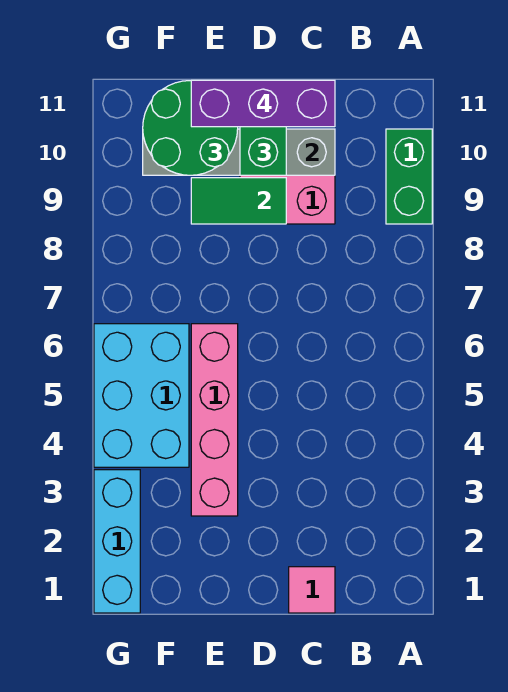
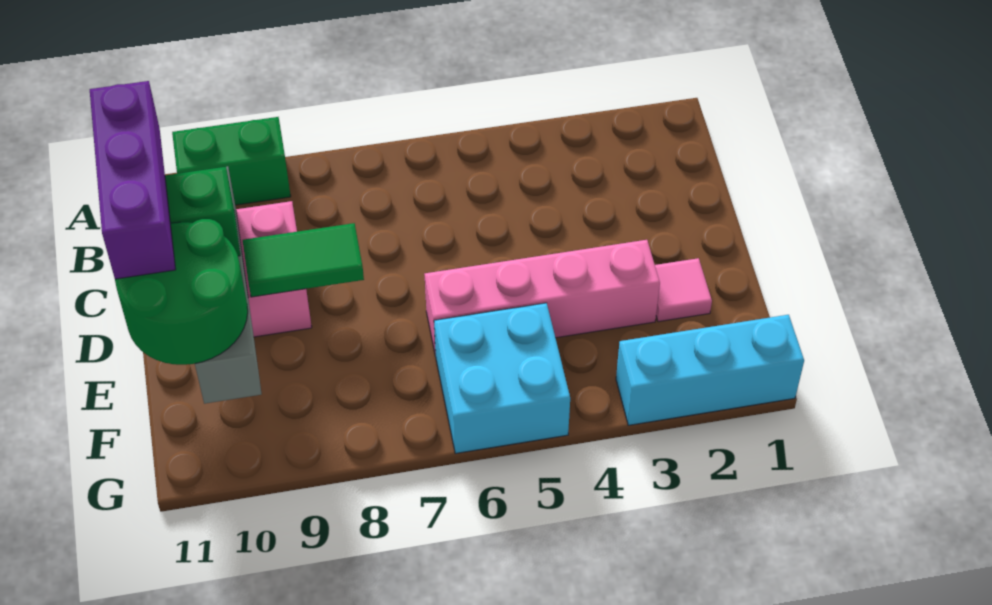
pink tile C1 level 1 -> pink tile E2 level 1
green tile D9:E9 level 2 -> green tile D8:D9 level 2
cyan brick F4:G6 level 1 -> cyan brick F5:G6 level 1

